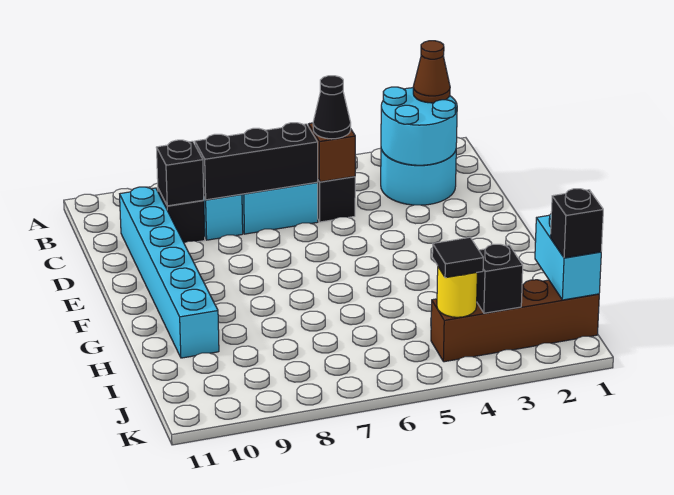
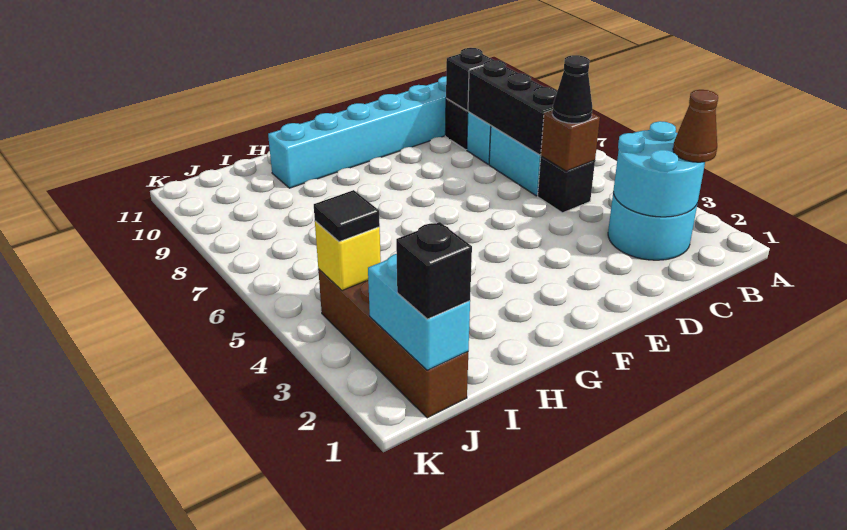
cyan brick I1:J1 level 2 -> cyan brick J1:J2 level 2
black brick J3 level 2 -> none
yellow round brick J4 level 2 -> yellow brick J4 level 2

